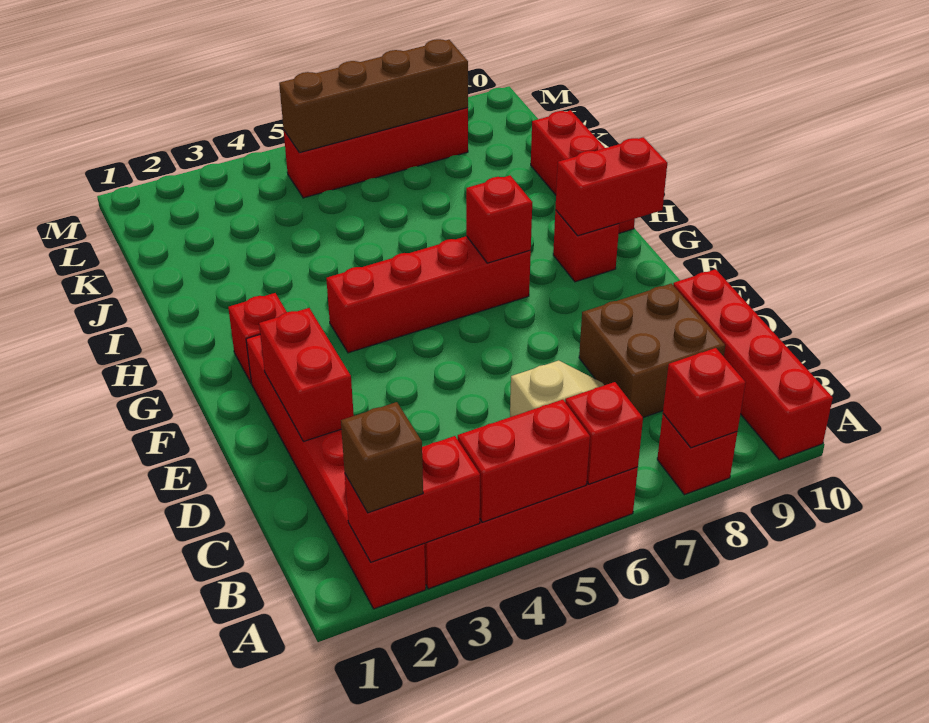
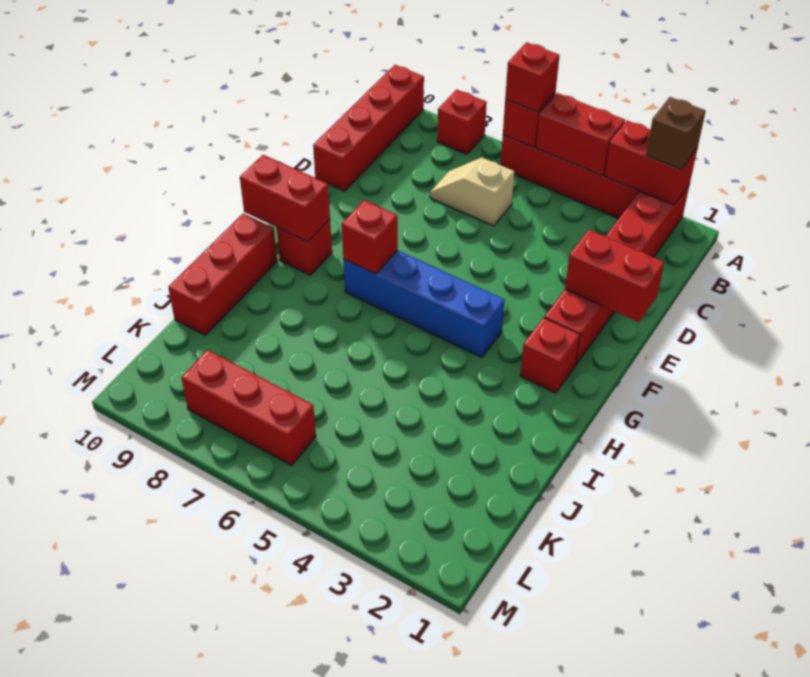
red brick A8 level 2 -> red brick A6 level 3
brown brick C8:D9 level 1 -> none
red brick D2:E2 level 2 -> red brick E1:E2 level 2
red brick G4:G7 level 1 -> blue brick G4:G7 level 1
red brick L5:L8 level 1 -> red brick L6:L8 level 1
brown brick L5:L8 level 2 -> none

